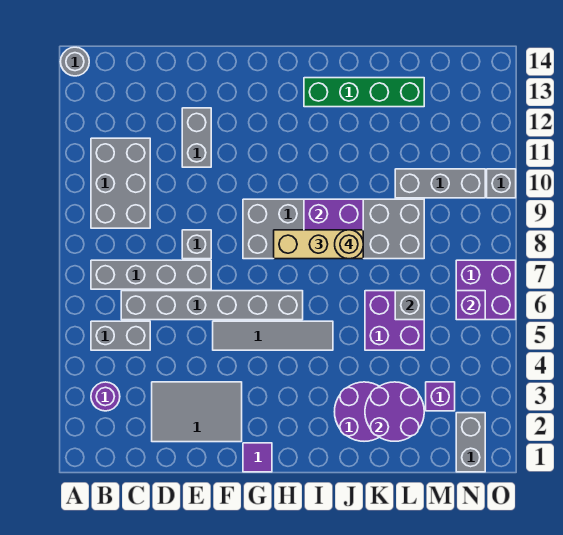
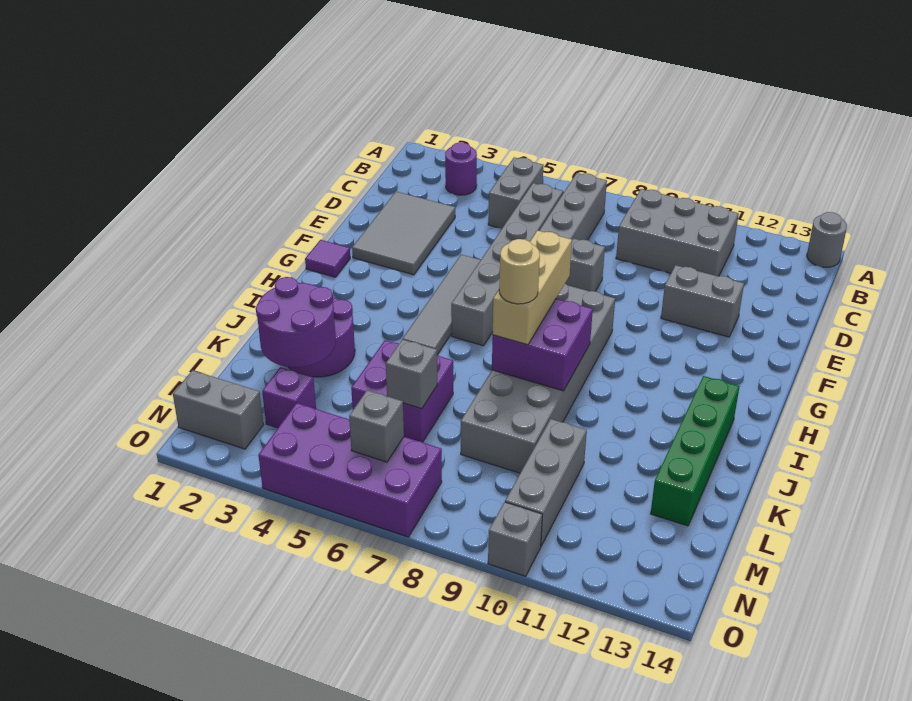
purple brick N6:O7 level 1 -> purple brick N4:O7 level 1
purple brick N6 level 2 -> grey brick N6 level 2

